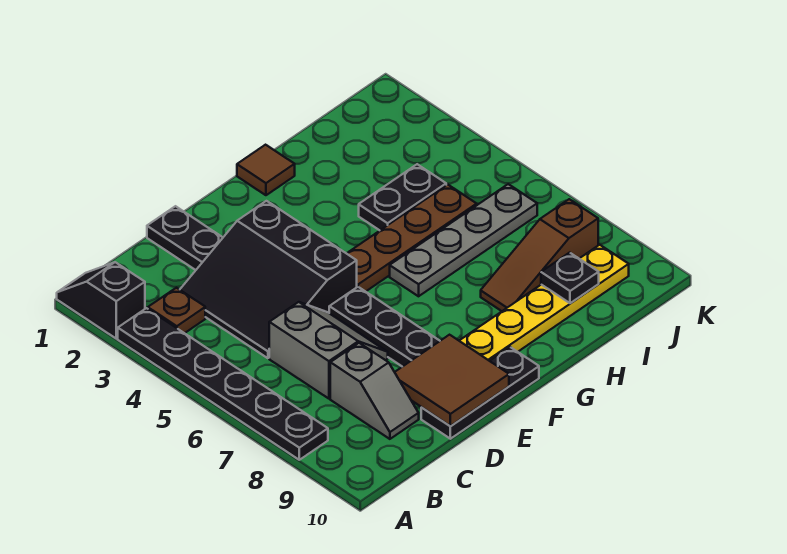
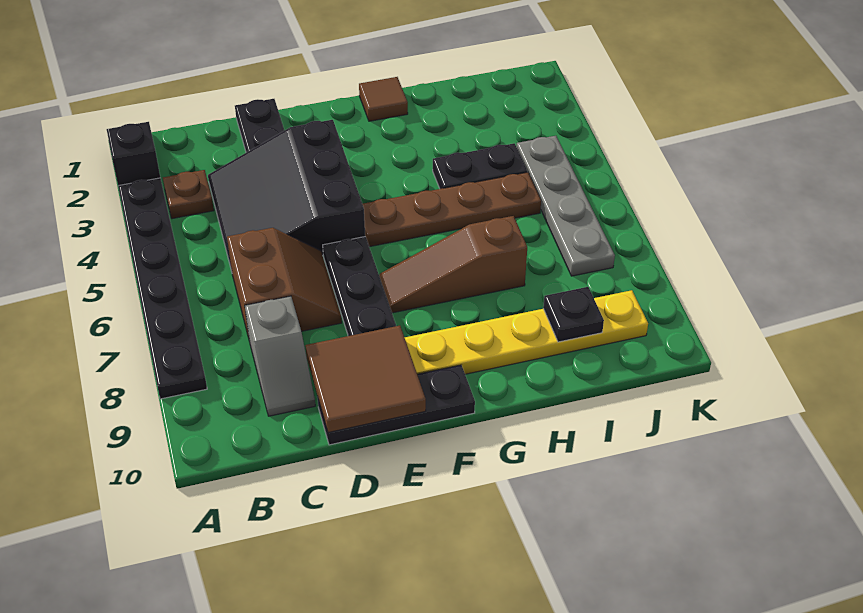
grey slope C6:D7 level 1 top C -> brown slope C6:D7 level 1 top C
grey plate G6:J6 level 1 -> grey plate J4:J7 level 1
brown slope H8:J8 level 1 top J -> brown slope F7:H7 level 1 top H

